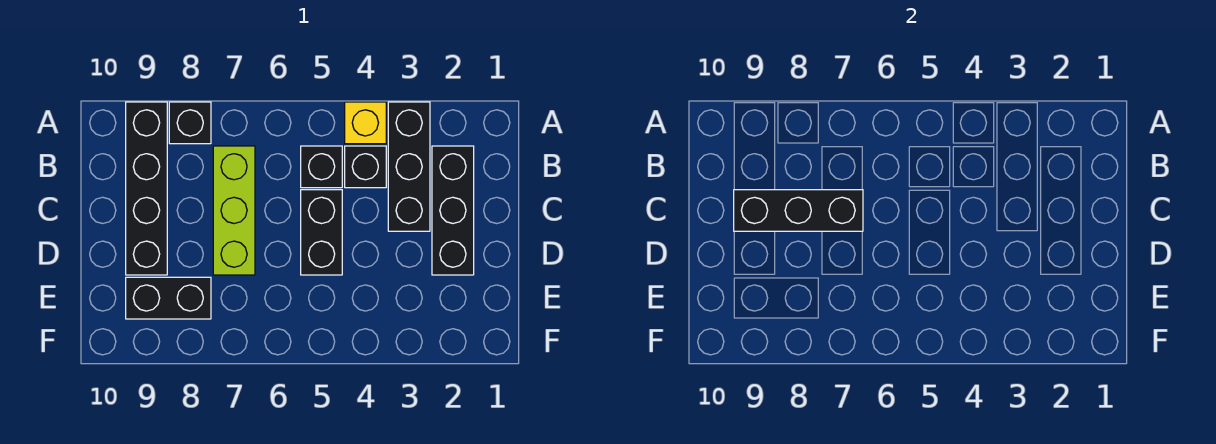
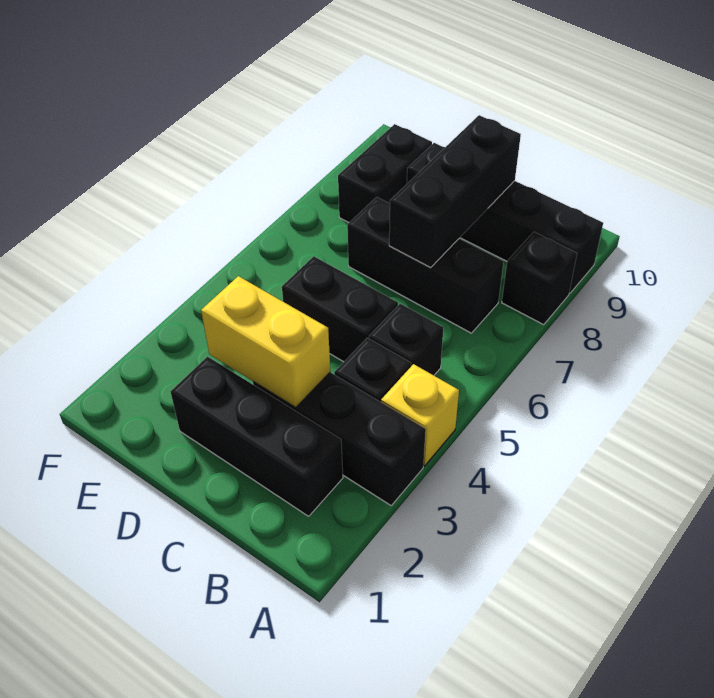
lime brick B7:D7 level 1 -> black brick B7:D7 level 1
none -> yellow brick C3:D3 level 2

